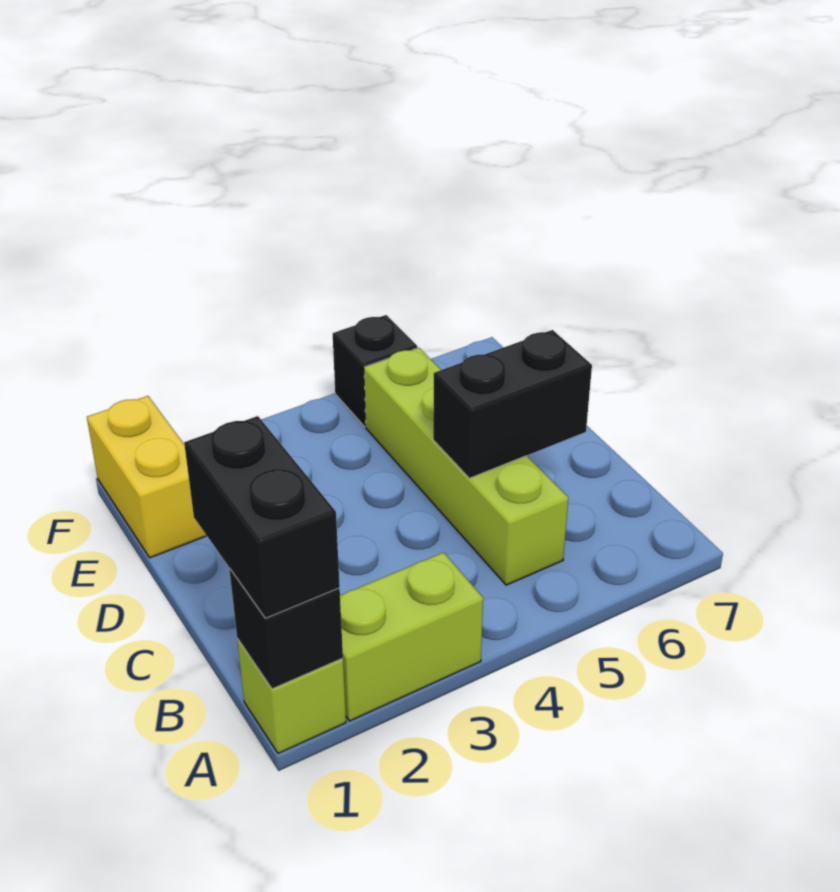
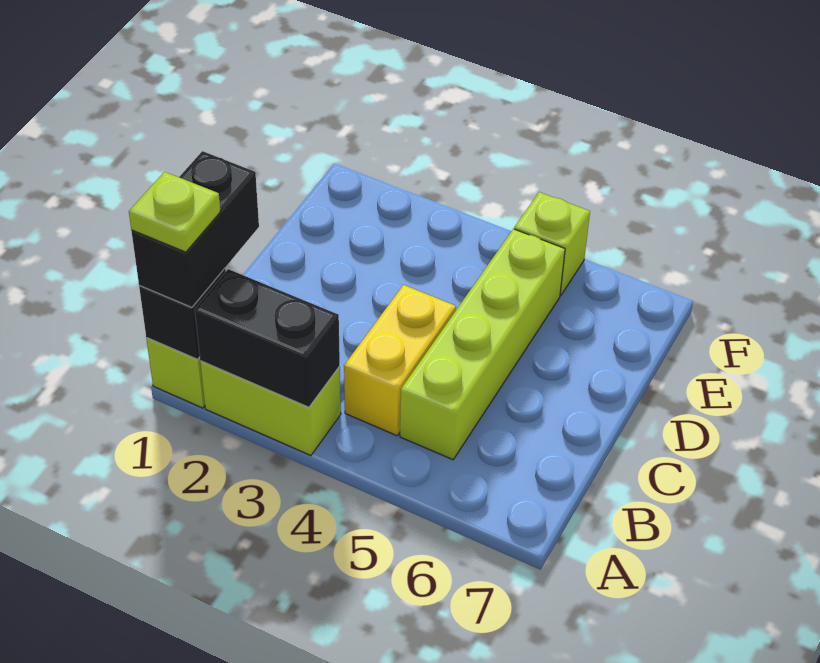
none -> lime plate A1 level 4
black brick C5:C6 level 2 -> black brick A2:A3 level 2
yellow brick E1:F1 level 1 -> yellow brick B4:C4 level 1
black brick F5 level 1 -> lime brick F5 level 1

